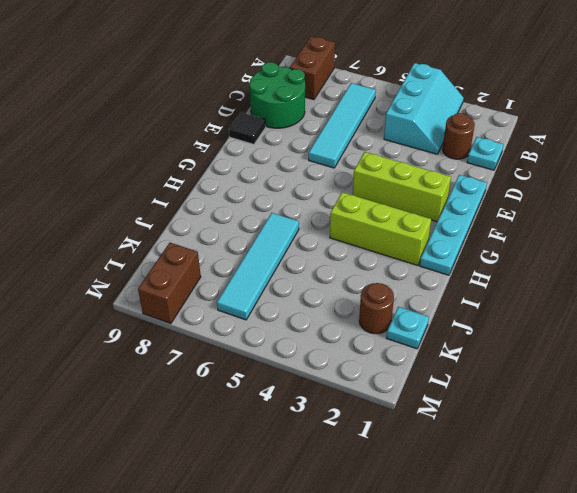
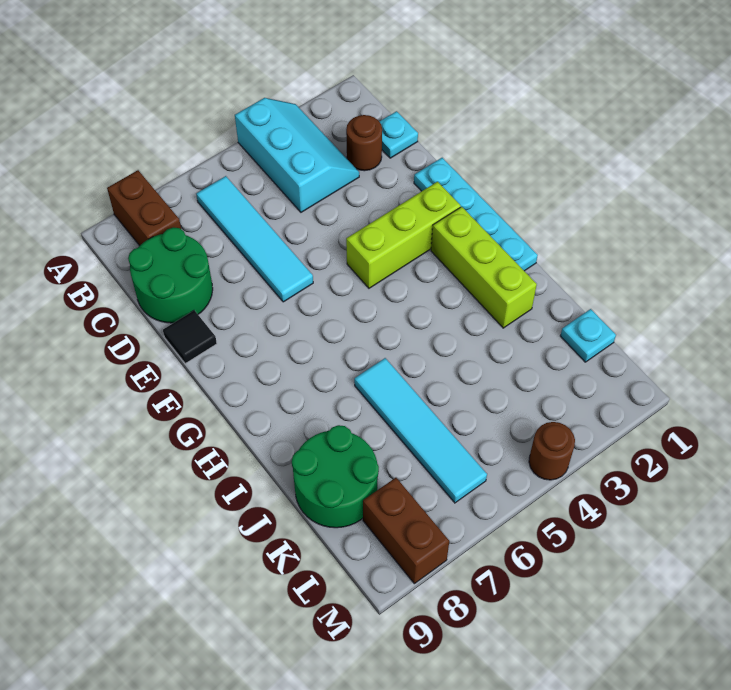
lime brick H2:H4 level 1 -> lime brick G2:I2 level 1
none -> green round brick J8:K9 level 1
brown round brick K2 level 1 -> brown round brick M4 level 1

